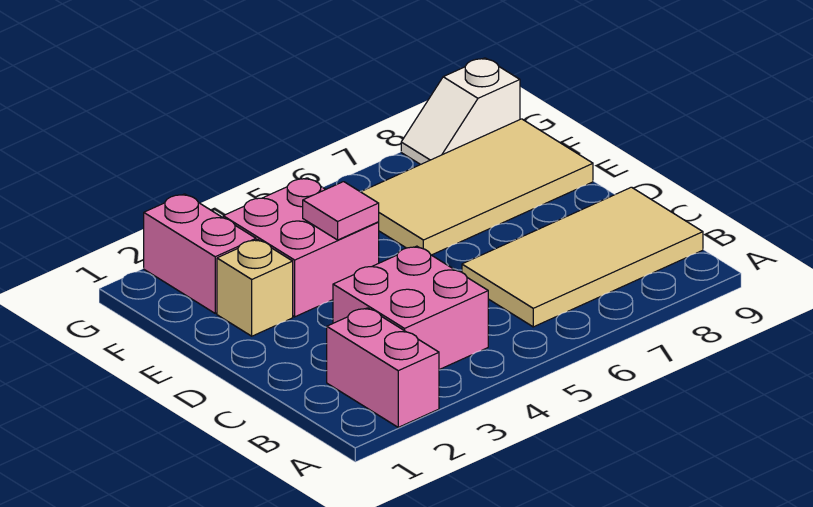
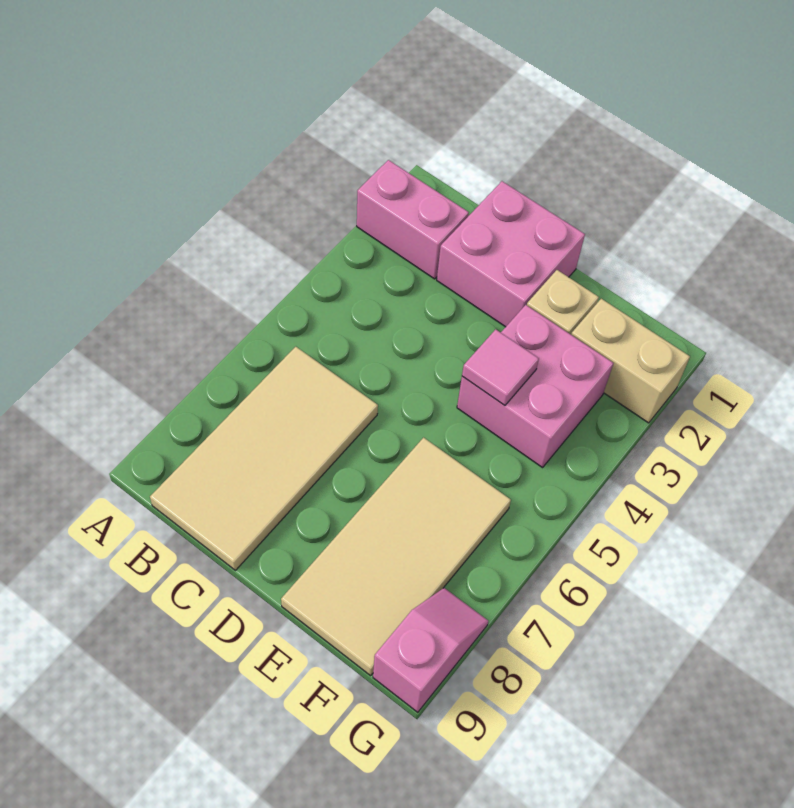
pink brick B3:C4 level 1 -> pink brick C1:D2 level 1
pink brick F2:G2 level 1 -> tan brick F2:G2 level 1
white slope G8:G9 level 1 top 9 -> pink slope G8:G9 level 1 top 9

